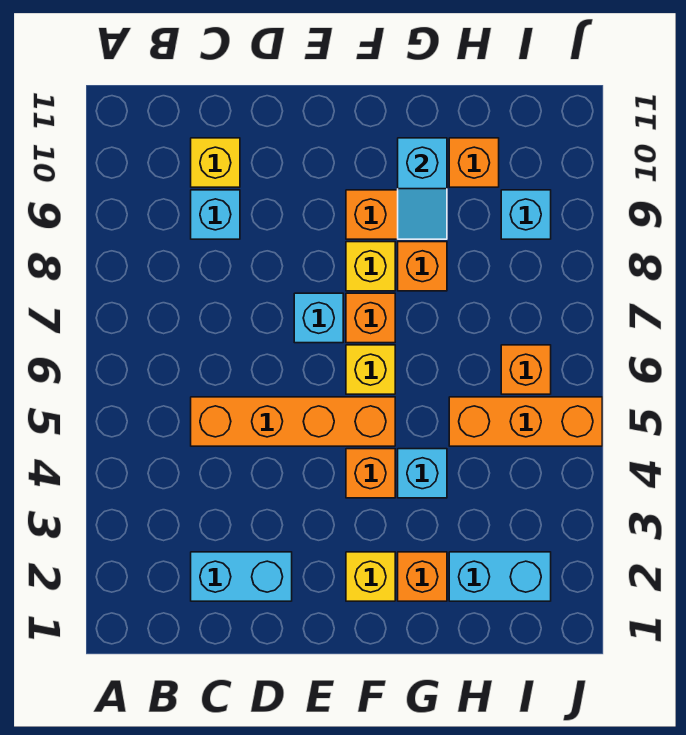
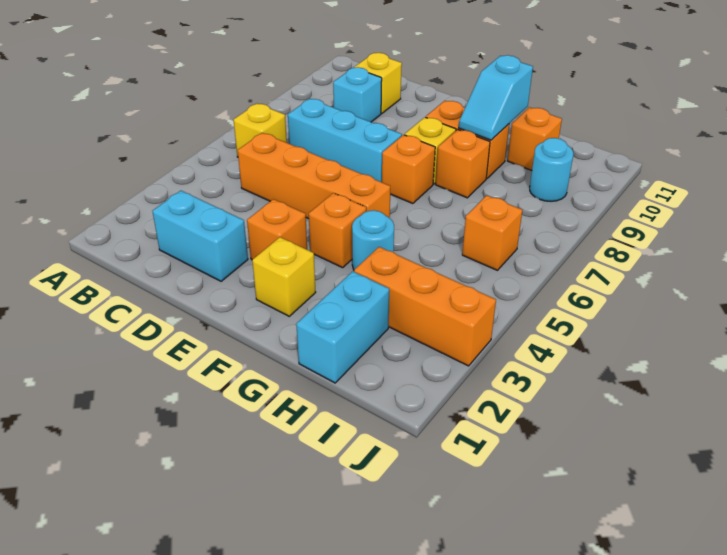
cyan brick E7 level 1 -> cyan brick C7:E7 level 1
yellow brick F6 level 1 -> yellow brick B6 level 1
orange brick G2 level 1 -> orange brick E3 level 1
cyan brick G4 level 1 -> cyan round brick G4 level 1
cyan brick H2:I2 level 1 -> cyan brick H1:H2 level 1
orange brick H5:J5 level 1 -> orange brick H3:J3 level 1
cyan brick I9 level 1 -> cyan round brick I9 level 1

